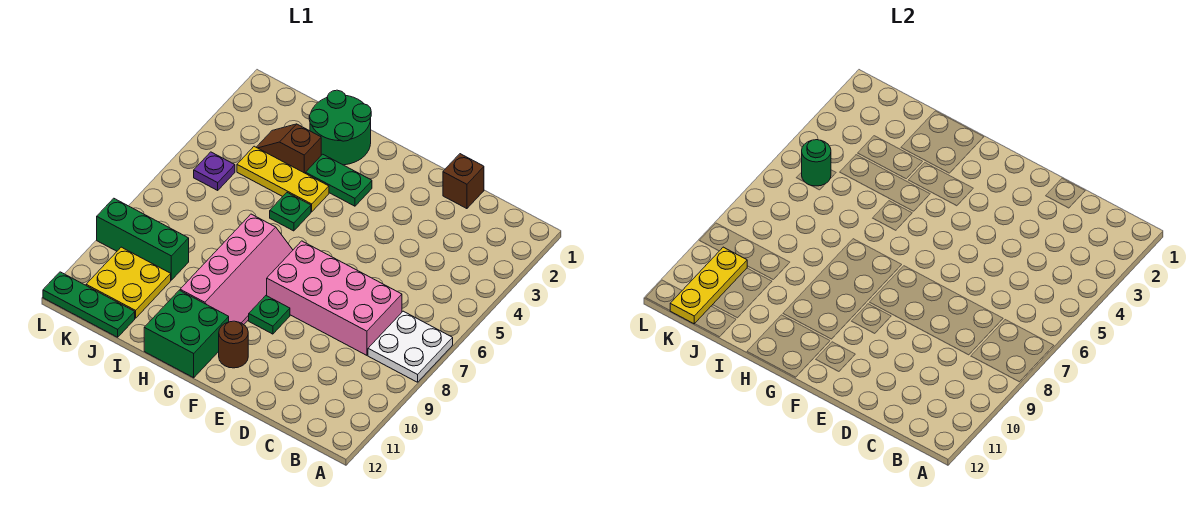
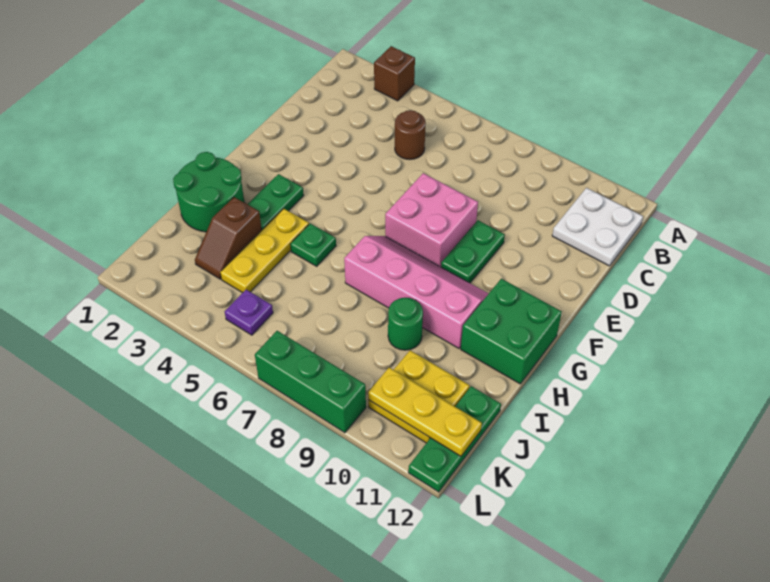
white plate A7:B8 level 1 -> white plate B11:C12 level 1
pink brick C7:F8 level 1 -> pink brick E7:F8 level 1
brown brick D1 level 1 -> brown brick A3 level 1
green plate F9 level 1 -> green plate E9:F9 level 1
brown round brick F11 level 1 -> brown round brick C5 level 1
green brick J9:L9 level 1 -> green brick L7:L9 level 1
green round brick K5 level 2 -> green round brick I9 level 1

